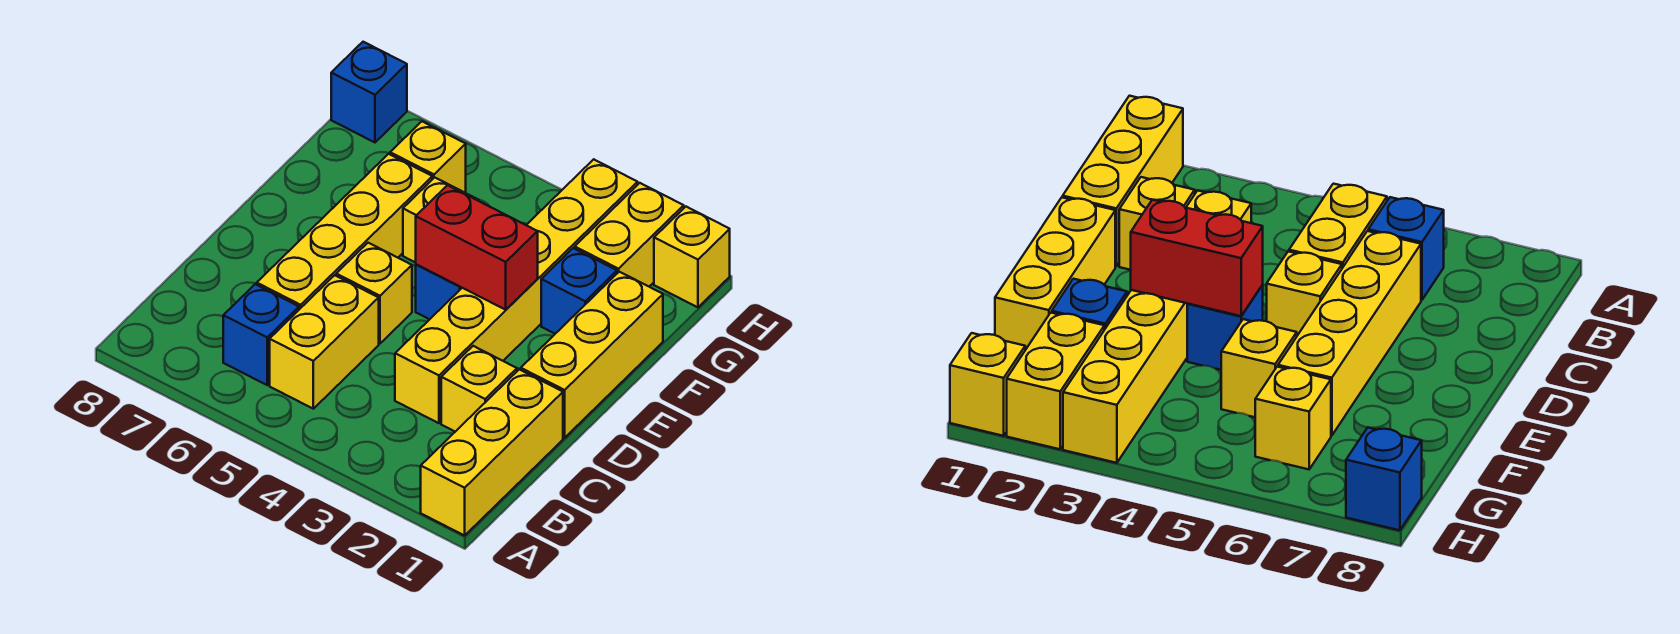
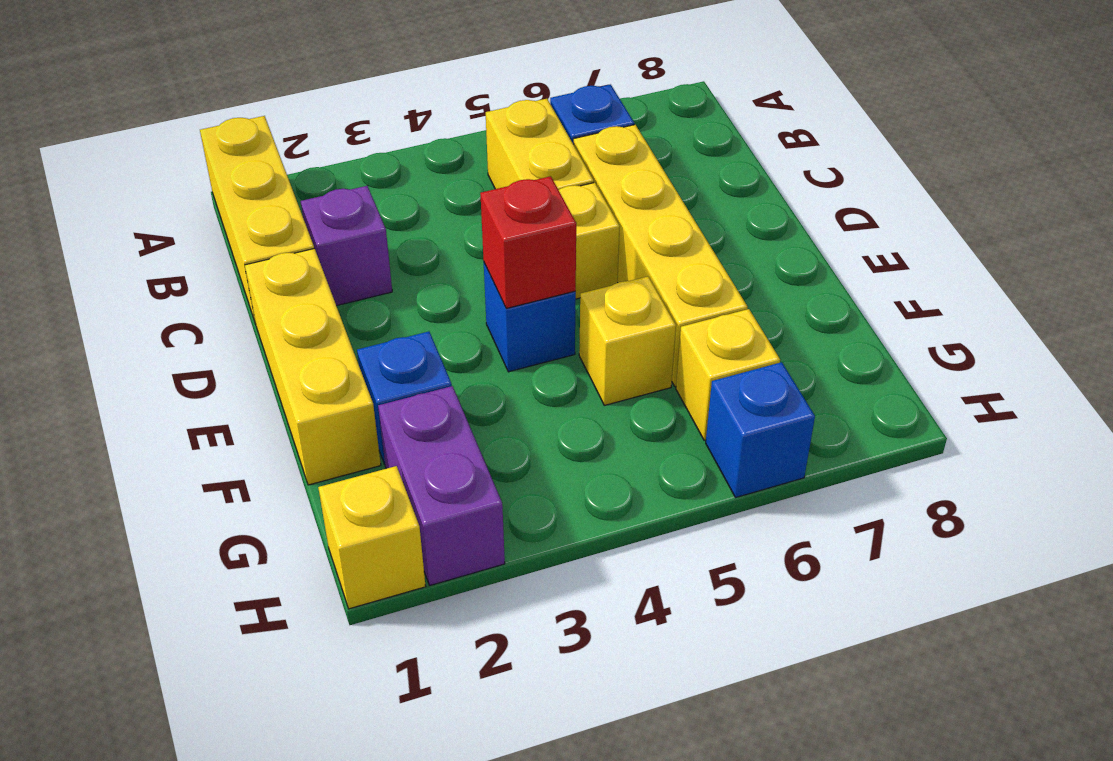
yellow brick C2 level 1 -> purple brick C2 level 1
yellow brick C3:H3 level 1 -> none
red brick E3:E4 level 2 -> red brick E4 level 2
yellow brick G2:H2 level 1 -> purple brick G2:H2 level 1
blue brick H8 level 1 -> blue brick H6 level 1

